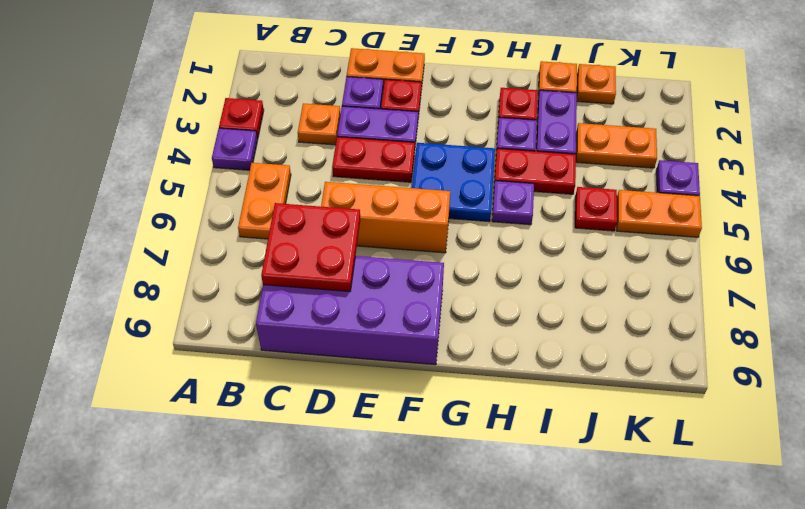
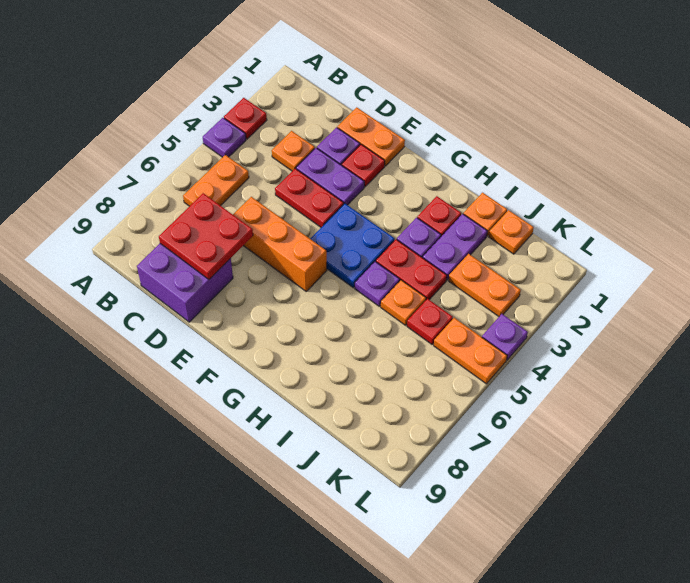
purple brick C8:F9 level 1 -> purple brick C8:D9 level 1
none -> orange plate I5 level 1

